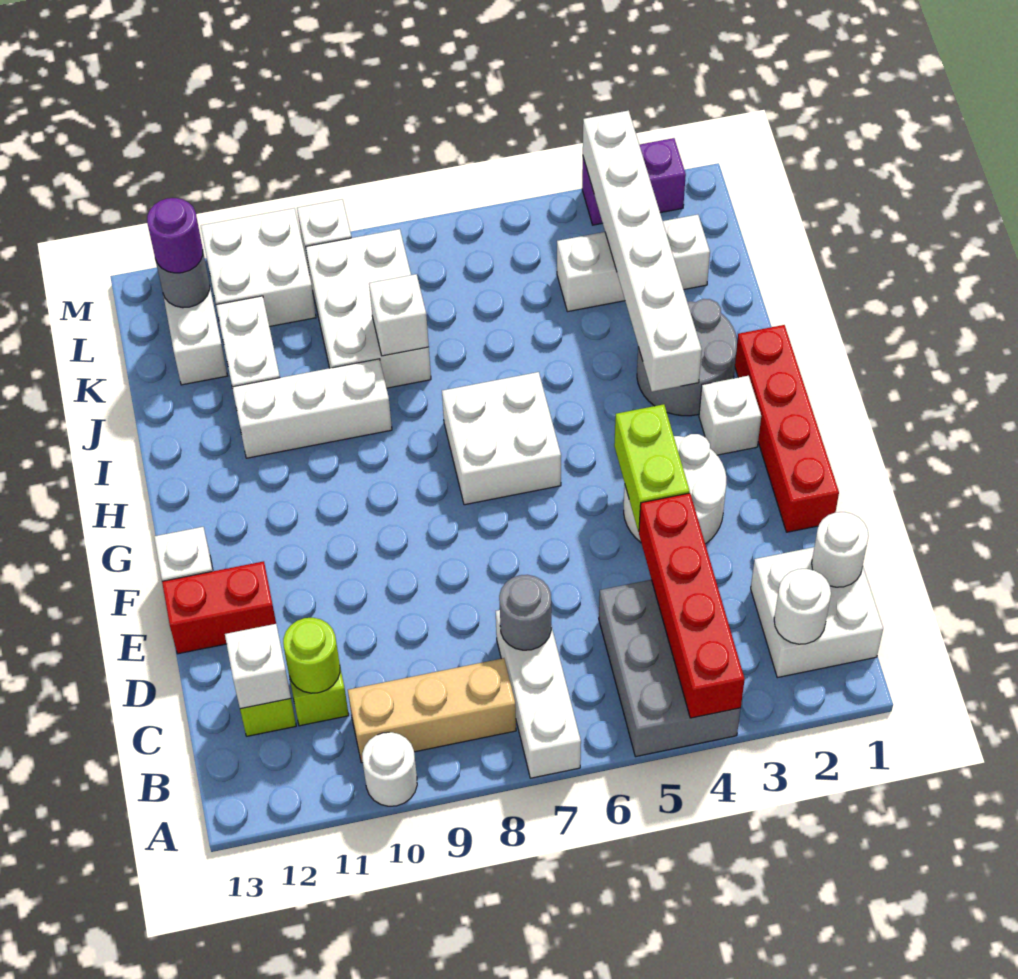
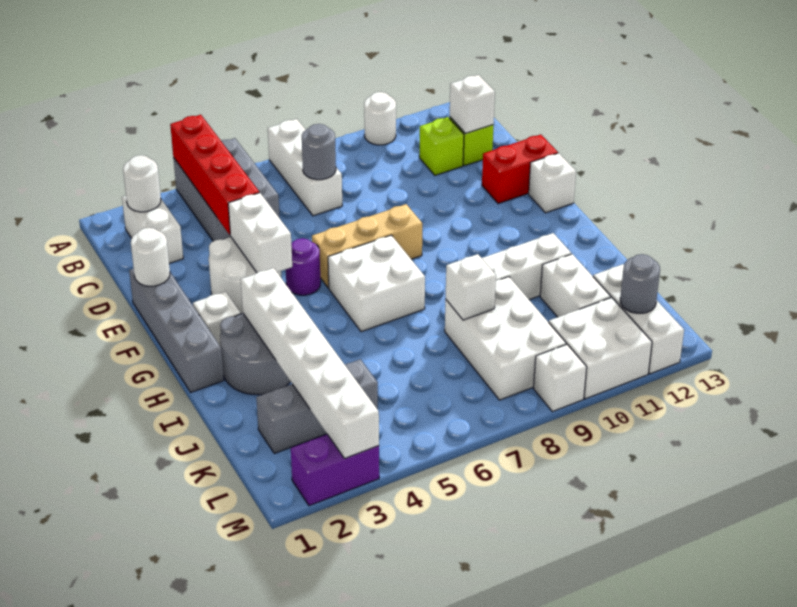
white brick B1:C2 level 1 -> white brick B2:C2 level 1
tan brick B8:B10 level 1 -> tan brick F6:F8 level 1
white round brick C1 level 2 -> white round brick E1 level 2
lime round brick C11 level 2 -> none
red brick E1:H1 level 1 -> grey brick E1:H1 level 1
lime brick E4:F4 level 2 -> white brick E4:F4 level 2
white brick K2:K4 level 1 -> grey brick K2:K4 level 1
purple round brick L12 level 3 -> purple round brick F5 level 1

